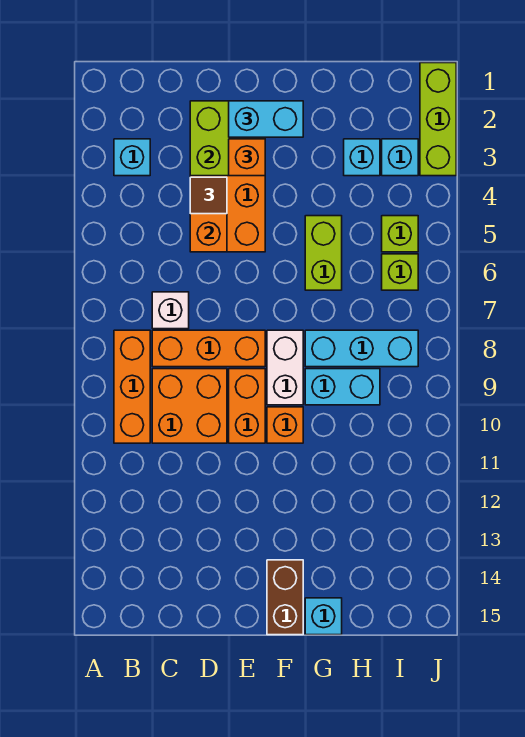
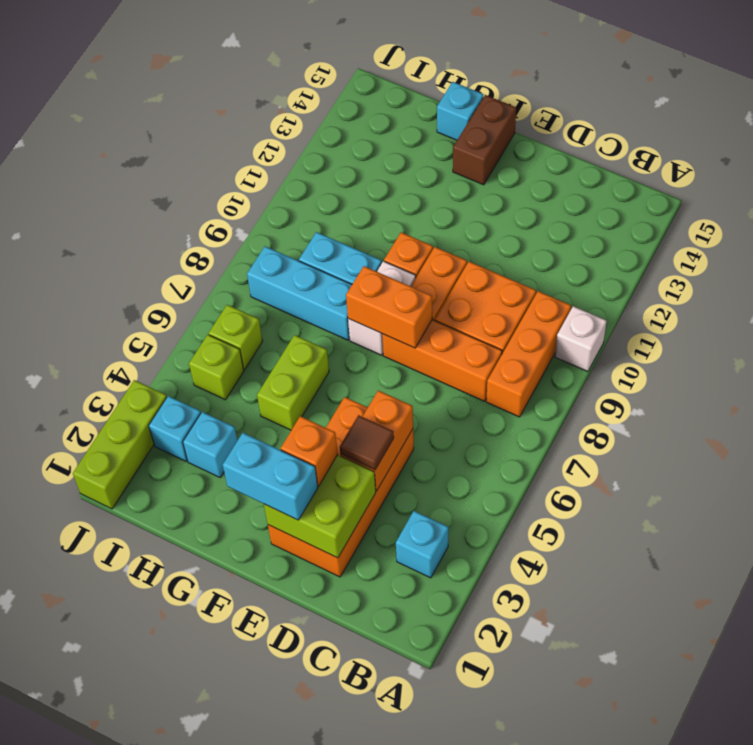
white brick C7 level 1 -> white brick A10 level 1
none -> orange brick E8:F8 level 2

